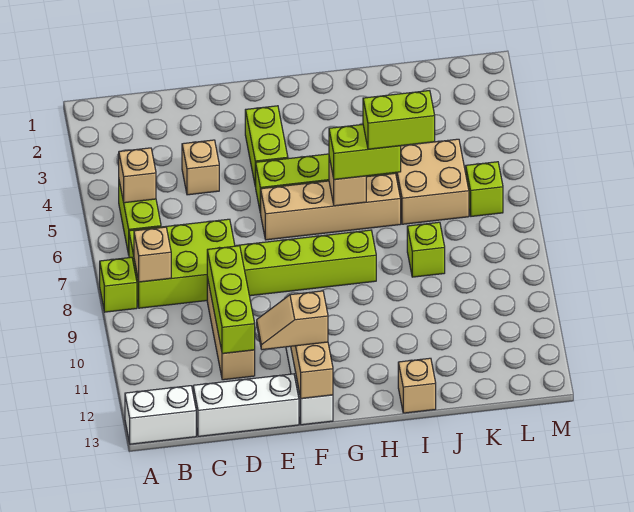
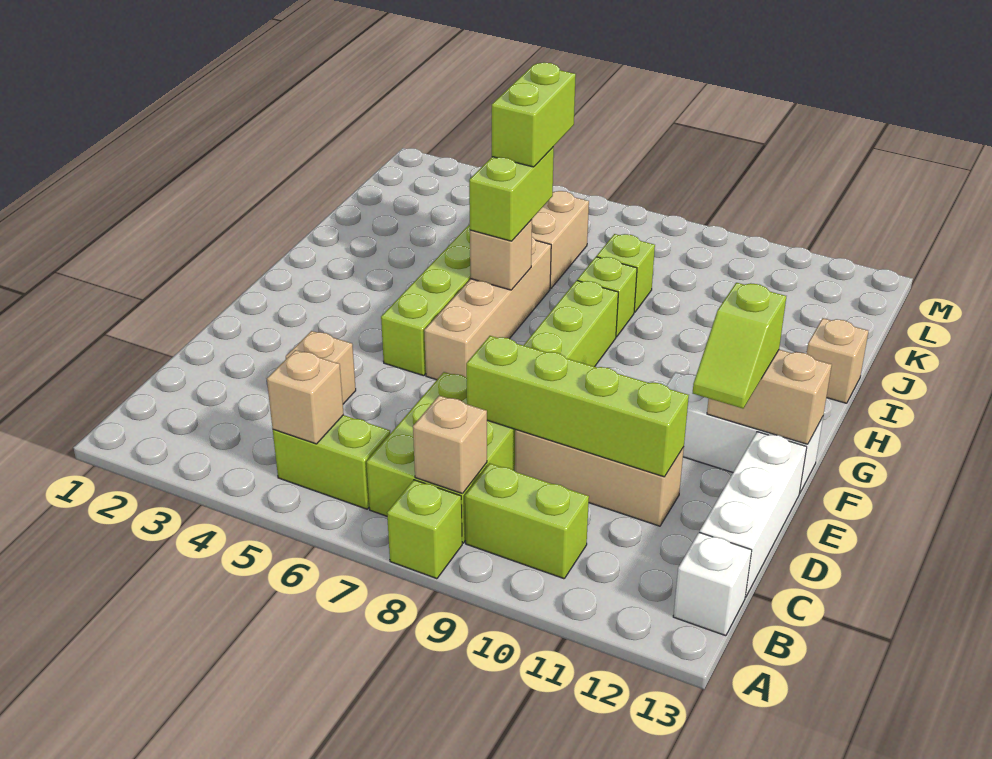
white brick A13:B13 level 1 -> white brick B13 level 1
lime brick D9:D11 level 2 -> lime brick D8:D11 level 2
tan slope E12:F12 level 3 top F -> lime slope E12:F12 level 3 top F
lime brick F3:F4 level 1 -> lime brick B9:B10 level 1
lime brick L6 level 1 -> lime brick I8 level 1

